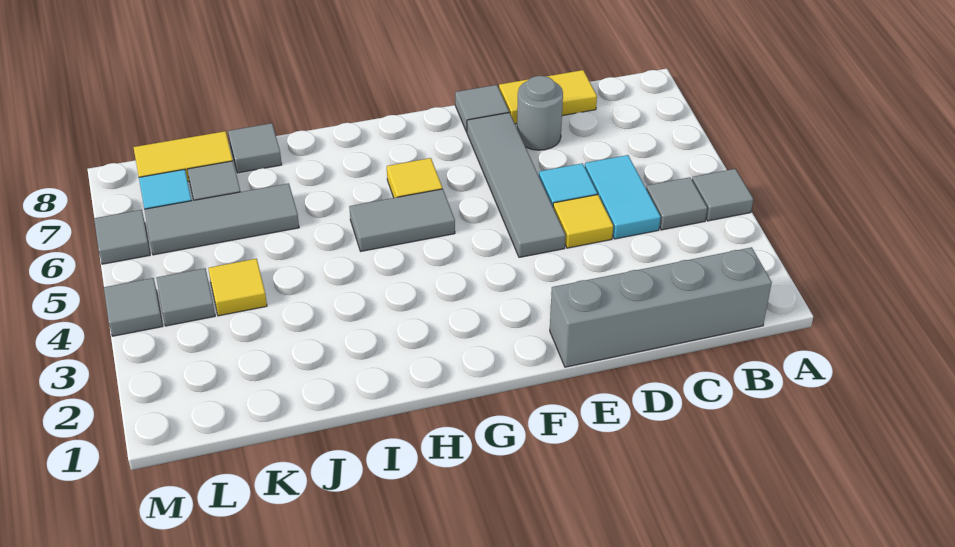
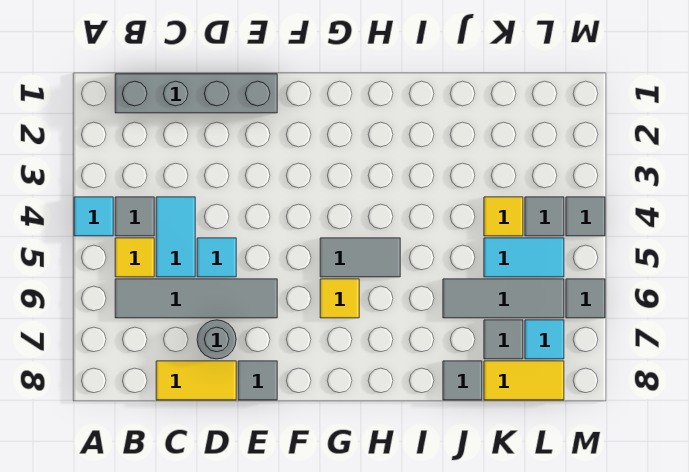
grey tile A4 level 1 -> cyan tile A4 level 1
yellow tile D4 level 1 -> yellow tile B5 level 1
grey tile E4:E7 level 1 -> grey tile B6:E6 level 1
none -> cyan tile K5:L5 level 1

